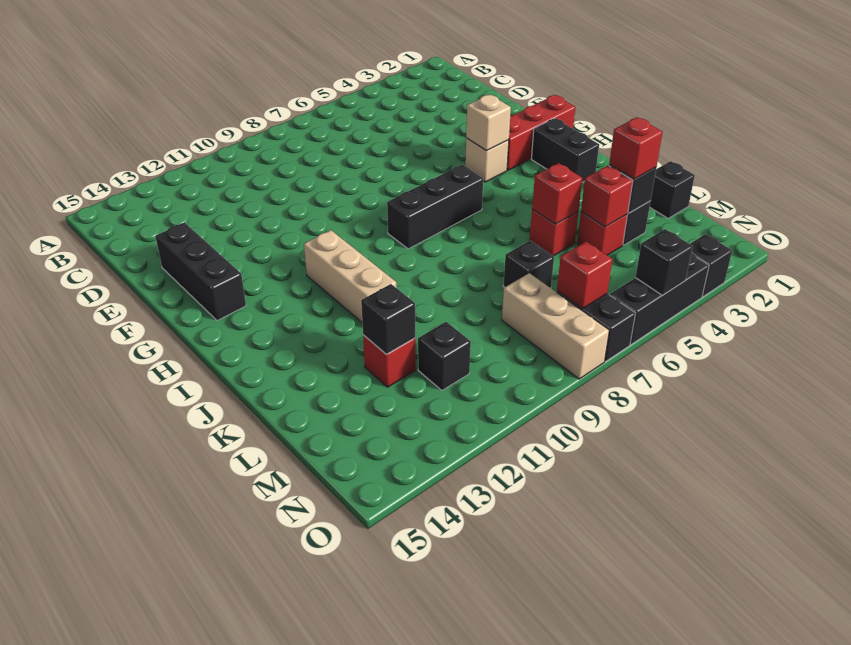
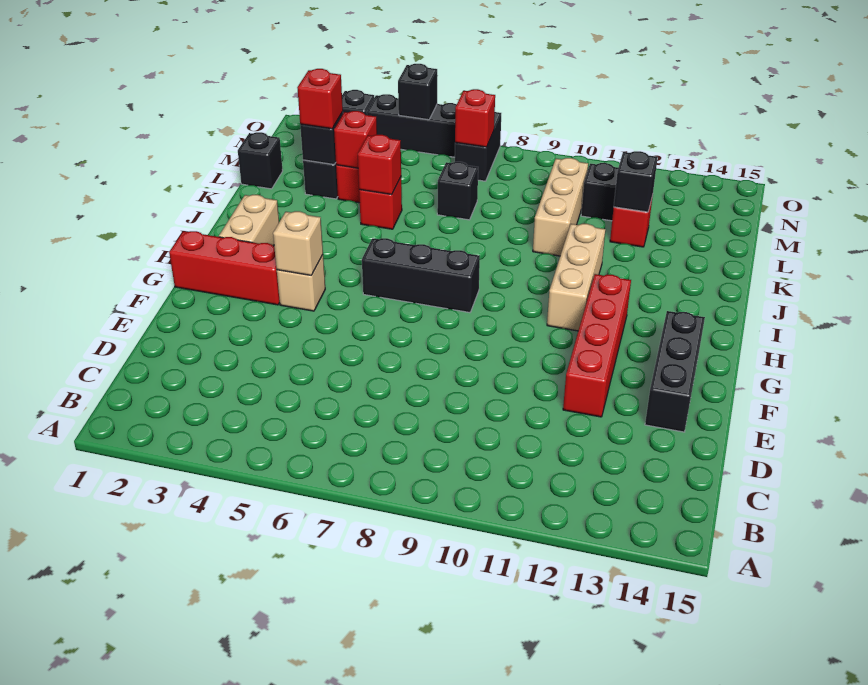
none -> red brick E12:H12 level 1
black brick H2:I2 level 1 -> tan brick H2:I2 level 1
tan brick M8:O8 level 1 -> tan brick K10:M10 level 1

